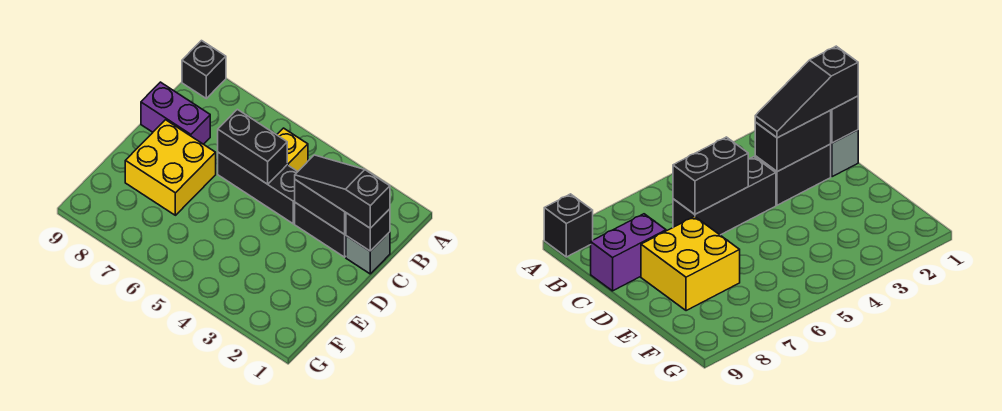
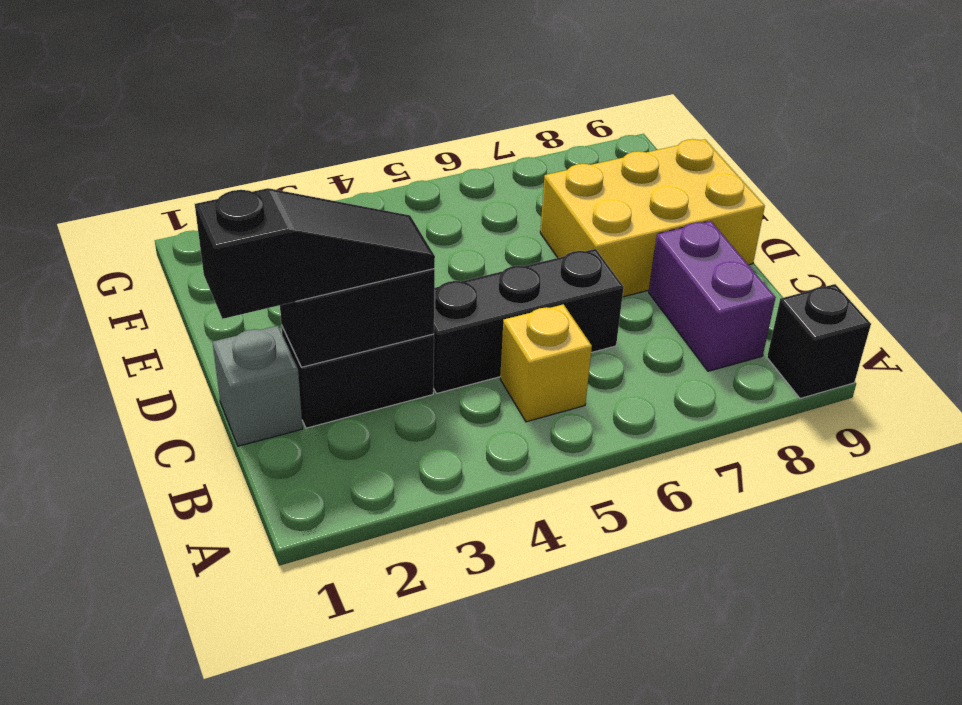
black brick C1 level 2 -> none
black brick C5:C6 level 2 -> none
purple brick C8:C9 level 1 -> purple brick B8:C8 level 1
yellow brick D7:E8 level 1 -> yellow brick D7:E9 level 1

